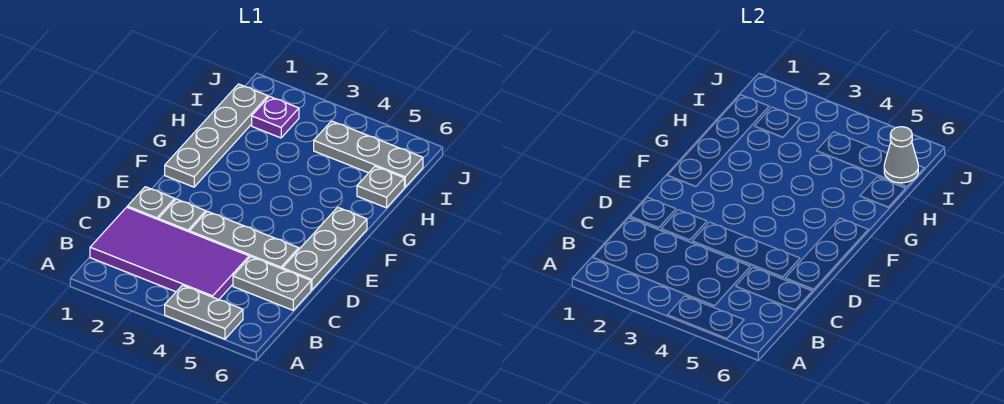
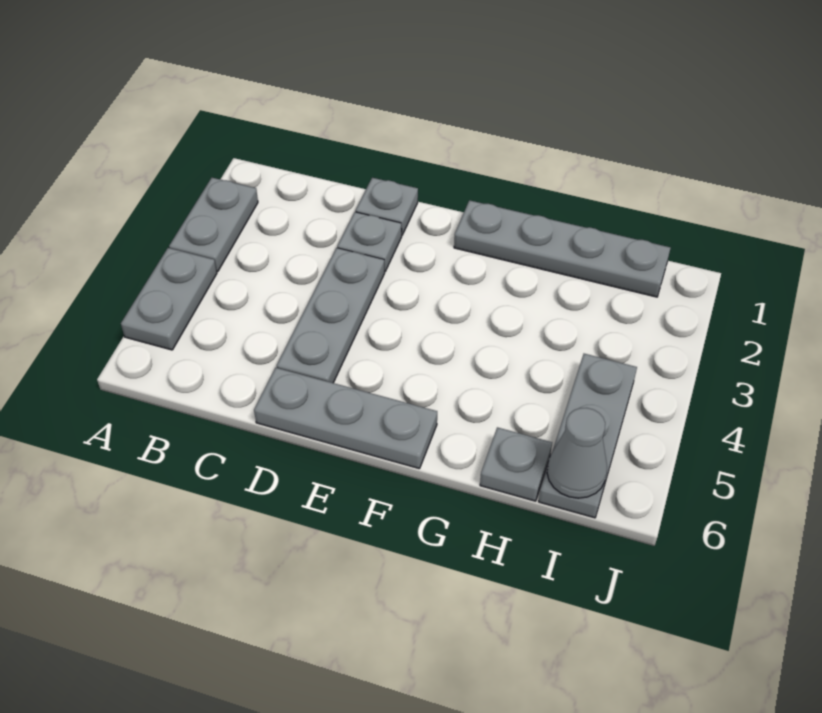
purple tile B1:C4 level 1 -> none
grey plate C5:C6 level 1 -> grey plate A2:A3 level 1
purple plate I2 level 1 -> none

